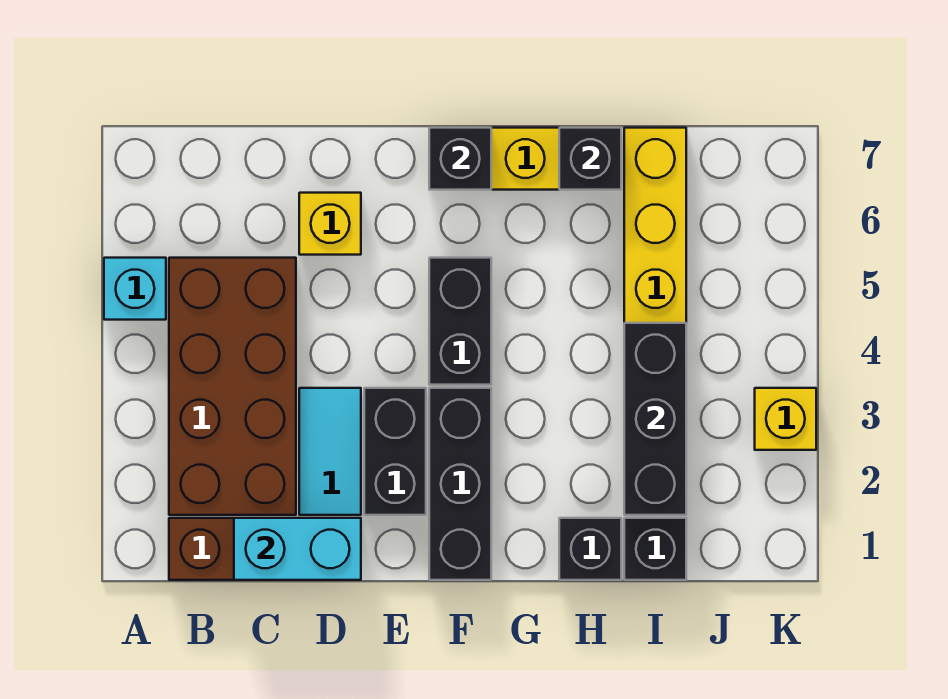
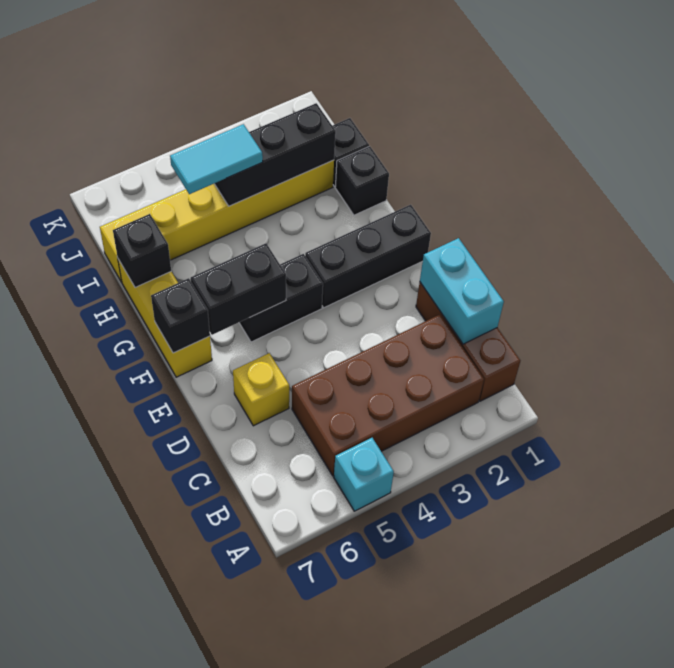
cyan tile D2:D3 level 1 -> cyan tile I4:I5 level 3
black brick E2:E3 level 1 -> black brick F5:F6 level 2
yellow brick K3 level 1 -> none

